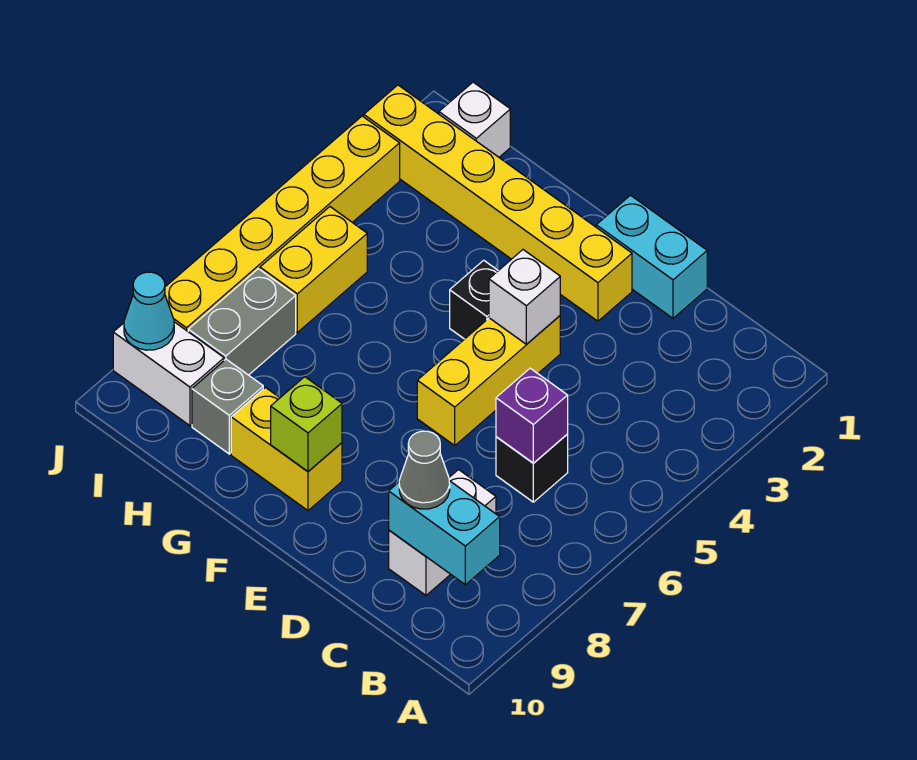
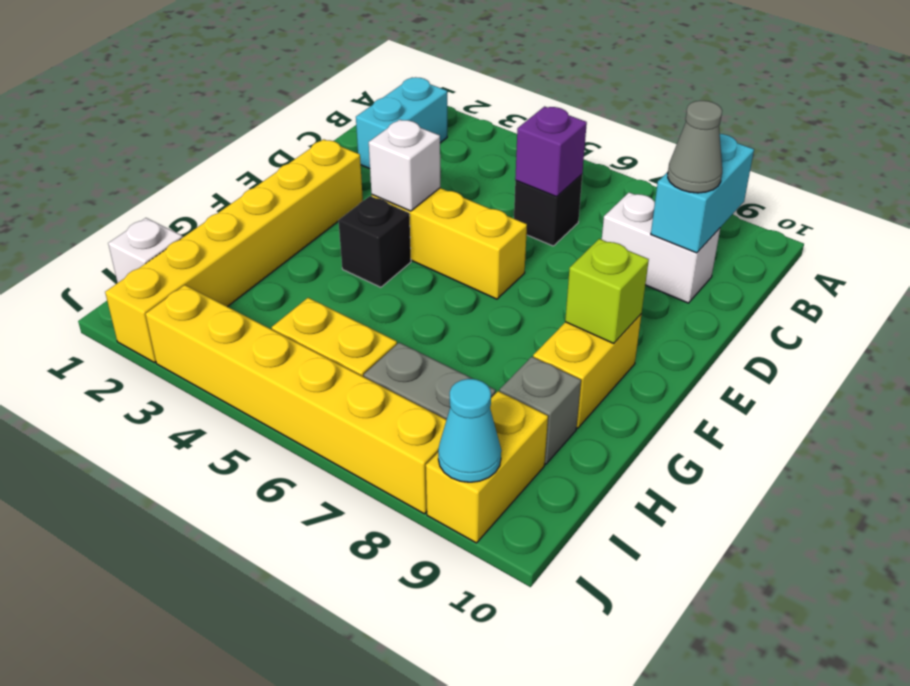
cyan brick D1:E1 level 1 -> cyan brick B2:C2 level 1
white brick I9:J9 level 1 -> yellow brick I9:J9 level 1

